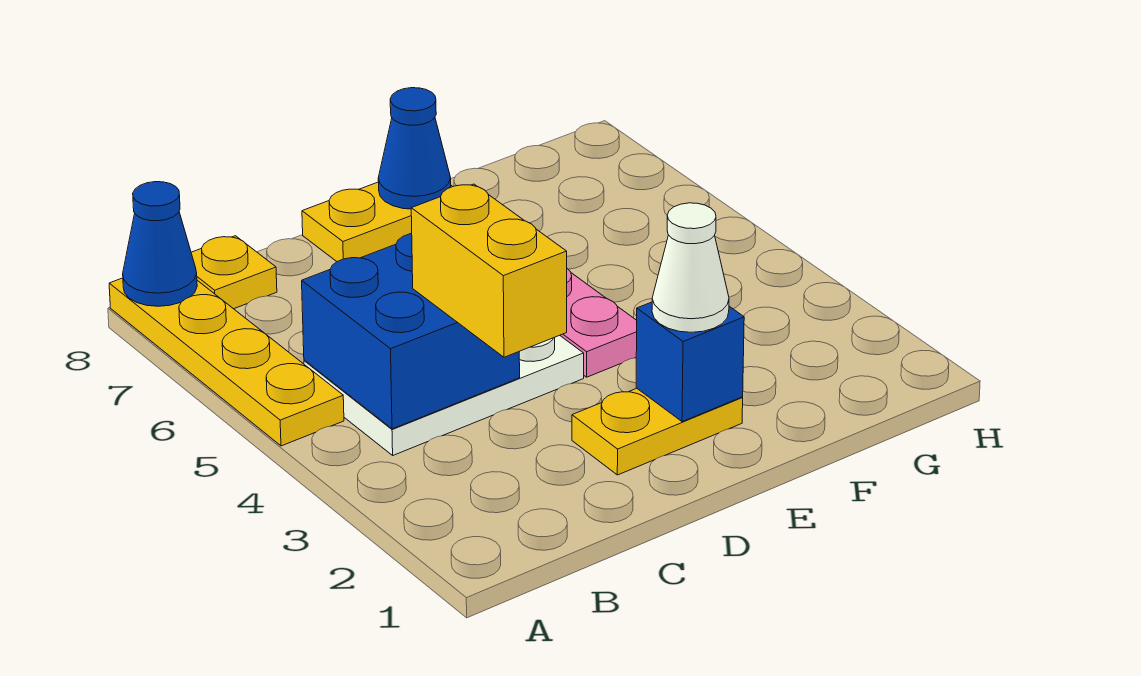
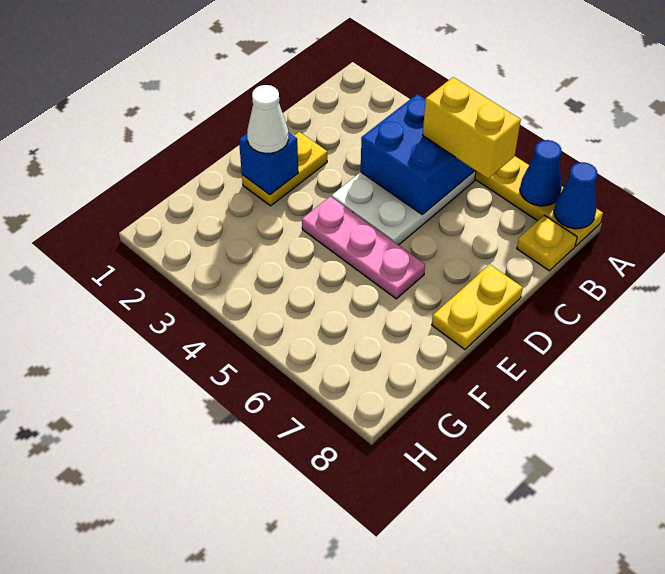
yellow brick C3:C4 level 3 -> yellow brick B5:B6 level 3
blue cone E8 level 2 -> blue cone A7 level 2

